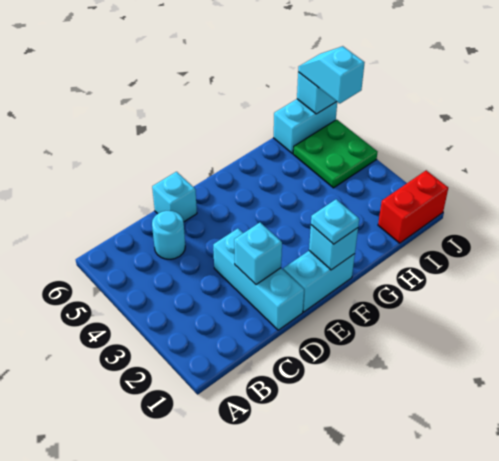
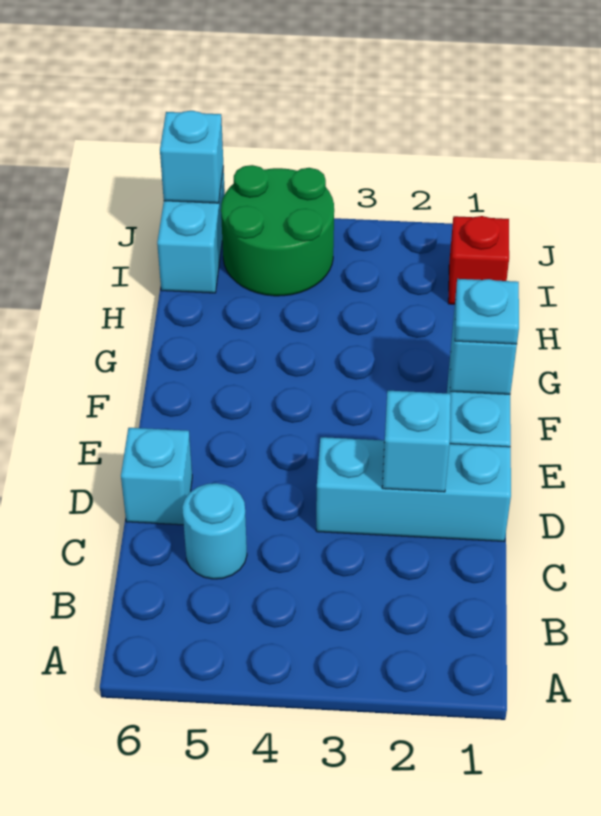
red brick I1:J1 level 1 -> red brick I1 level 1
green plate I4:J5 level 1 -> green round brick I4:J5 level 1
cyan slope J5:J6 level 3 top 5 -> none

